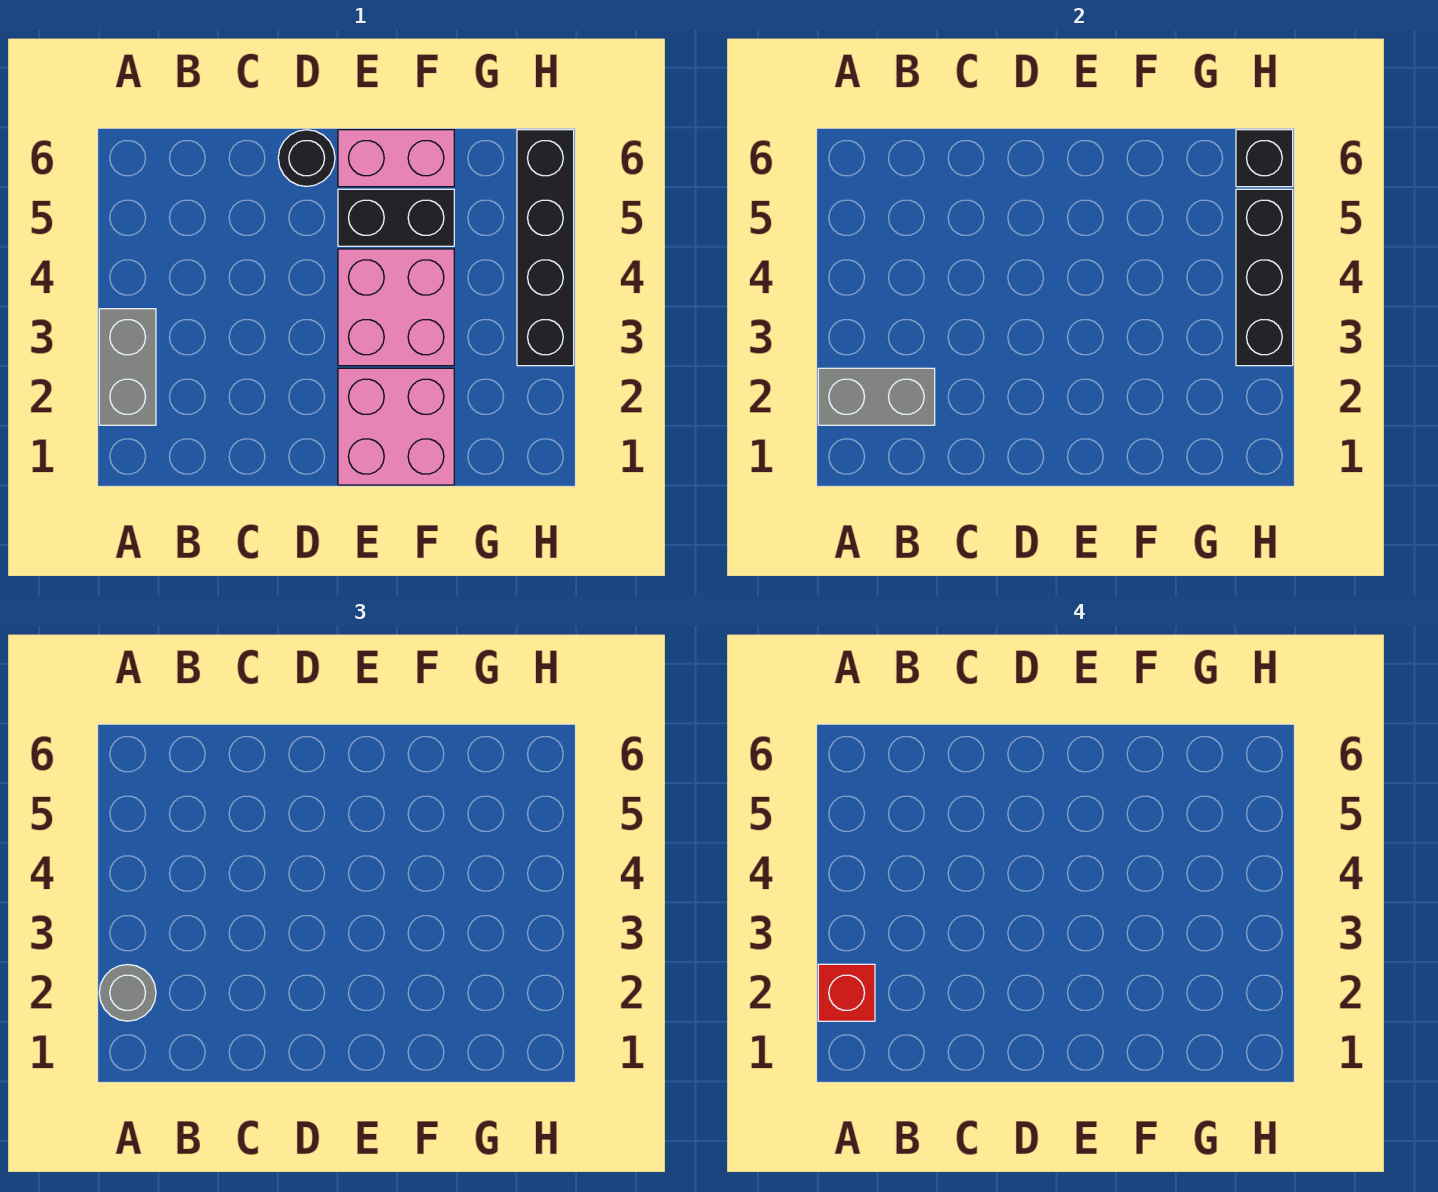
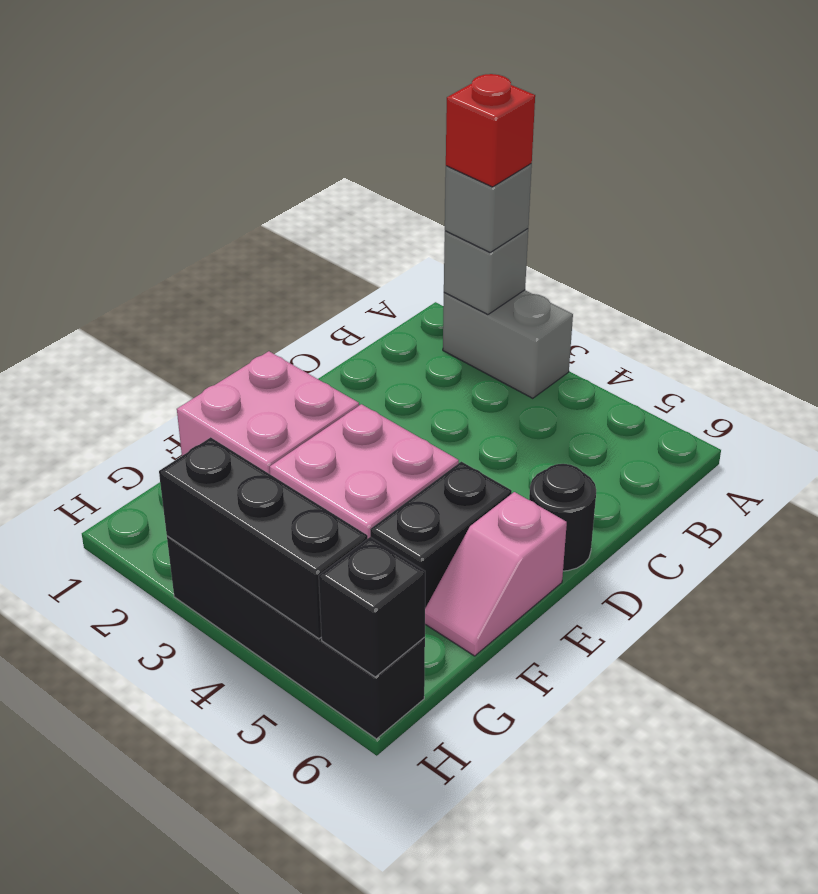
grey brick A2:B2 level 2 -> grey brick A2 level 2
grey round brick A2 level 3 -> grey brick A2 level 3
pink brick E6:F6 level 1 -> pink slope E6:F6 level 1 top E

